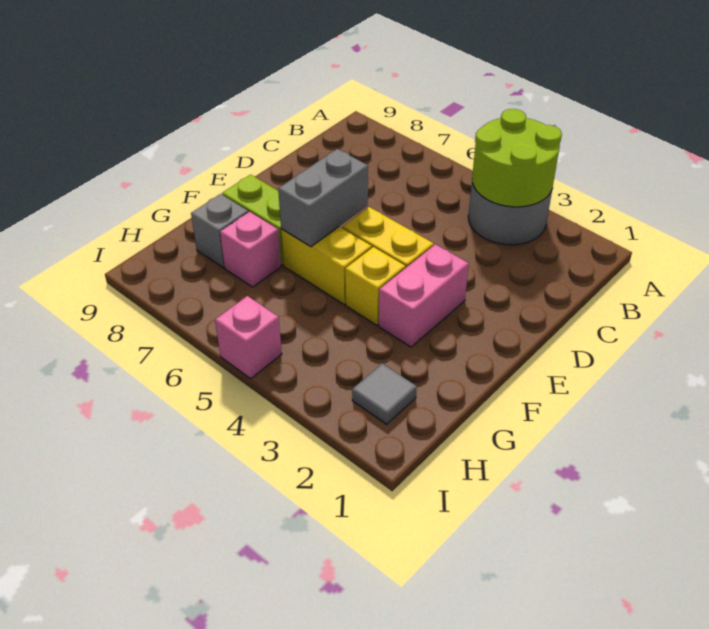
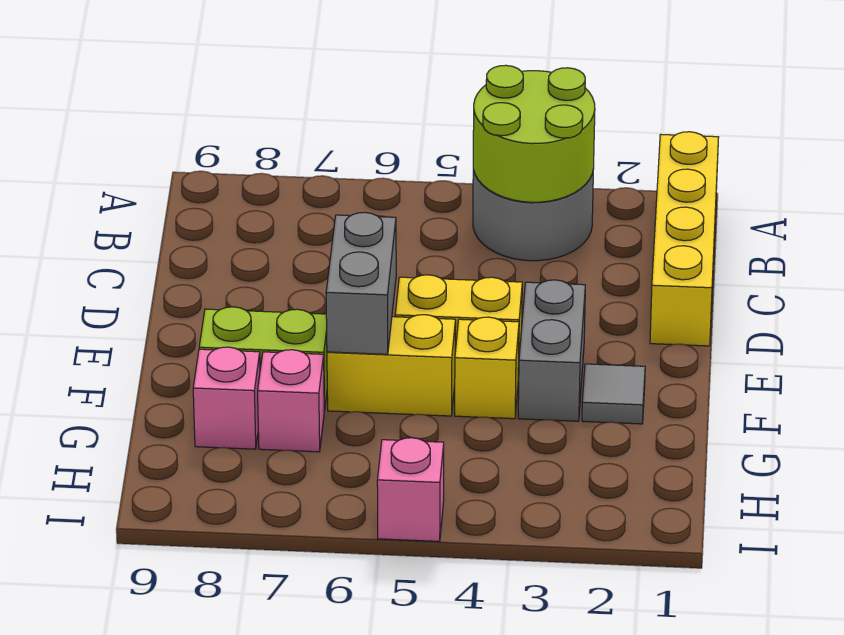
none -> yellow brick A1:D1 level 1
pink brick E3:F3 level 1 -> grey brick E3:F3 level 1
grey brick G8 level 1 -> pink brick G8 level 1
grey tile H2 level 1 -> grey tile F2 level 1

